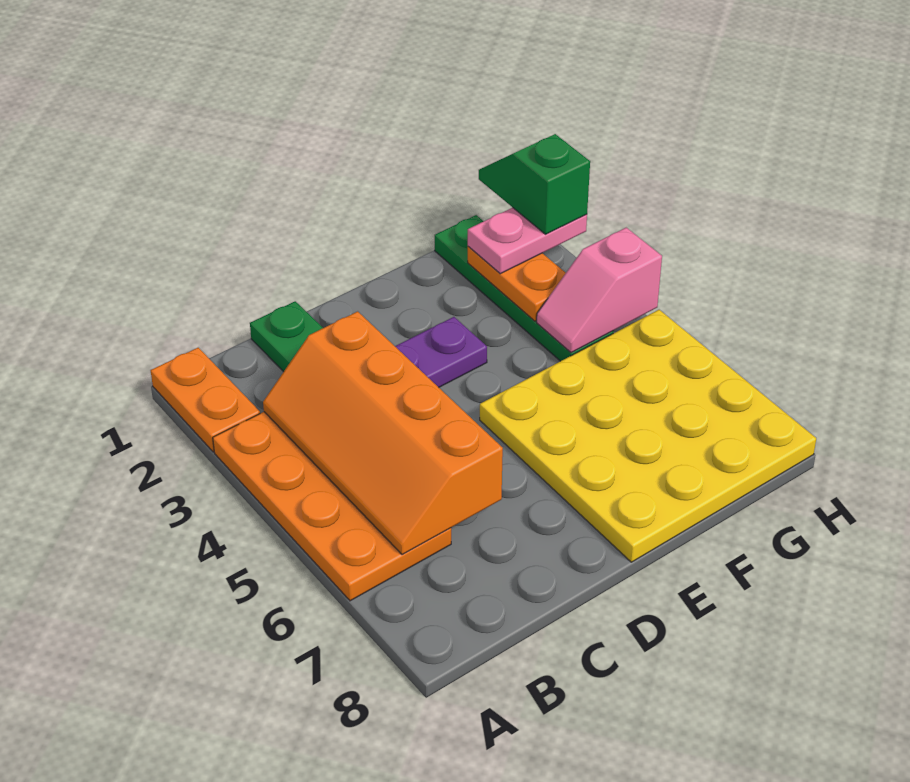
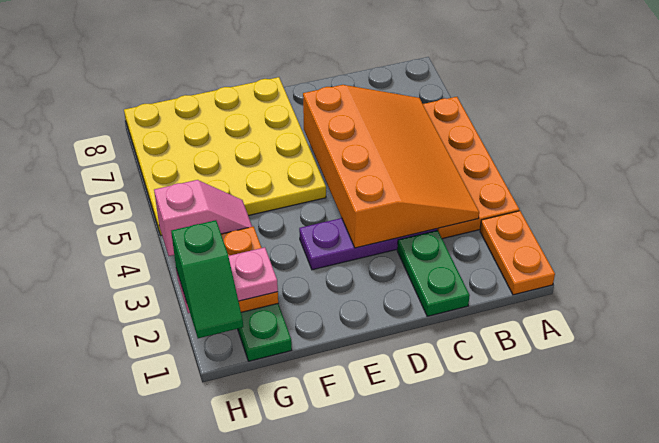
orange slope B3:C6 level 2 top C -> orange slope B3:D6 level 2 top D

